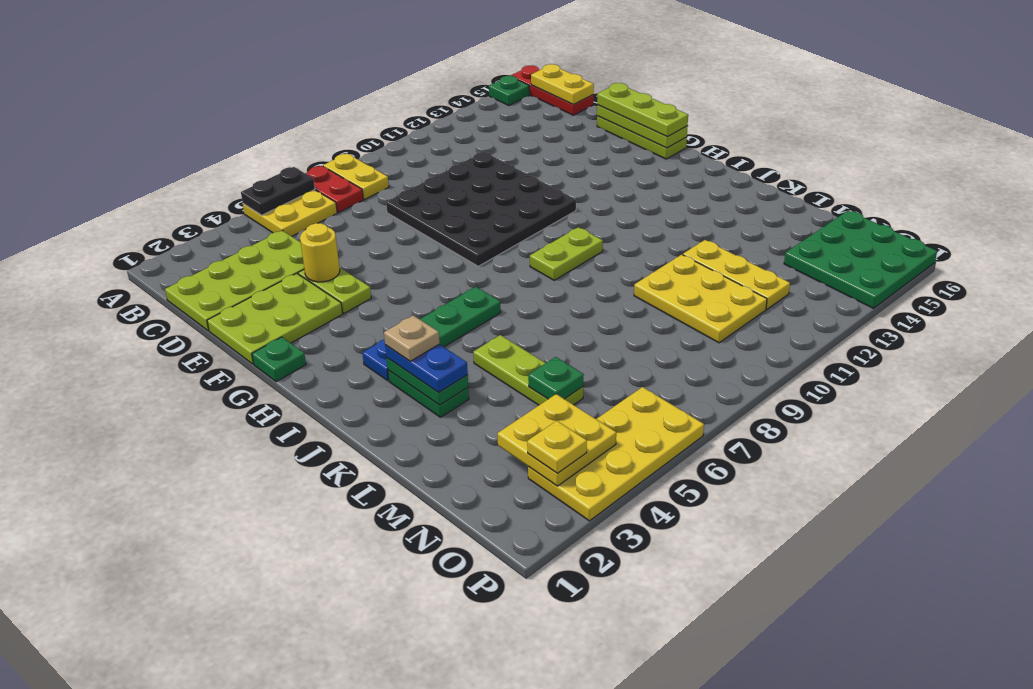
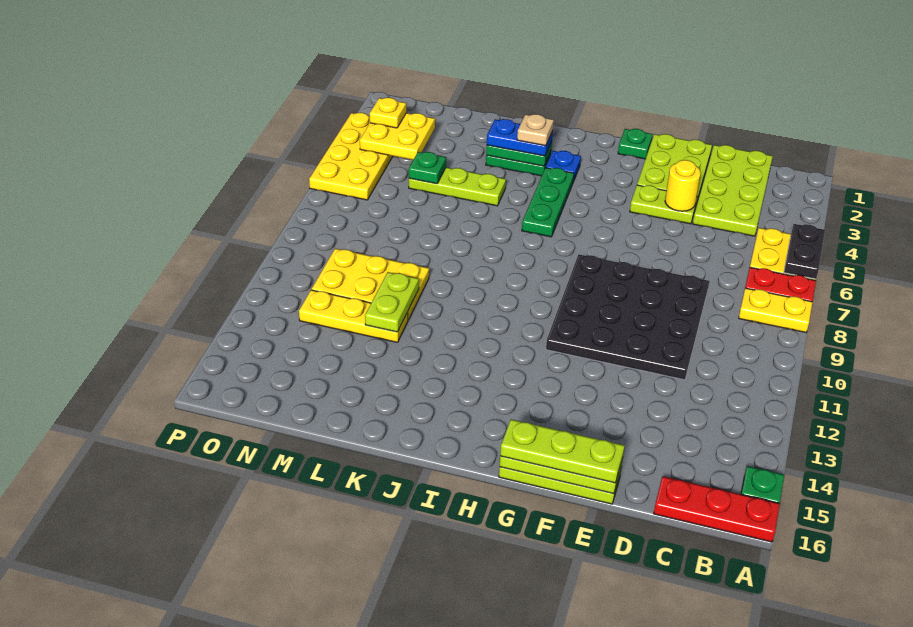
yellow plate B16:C16 level 2 -> none
lime plate I9:I10 level 1 -> lime plate L11:L12 level 2
green plate N14:P16 level 1 -> none

